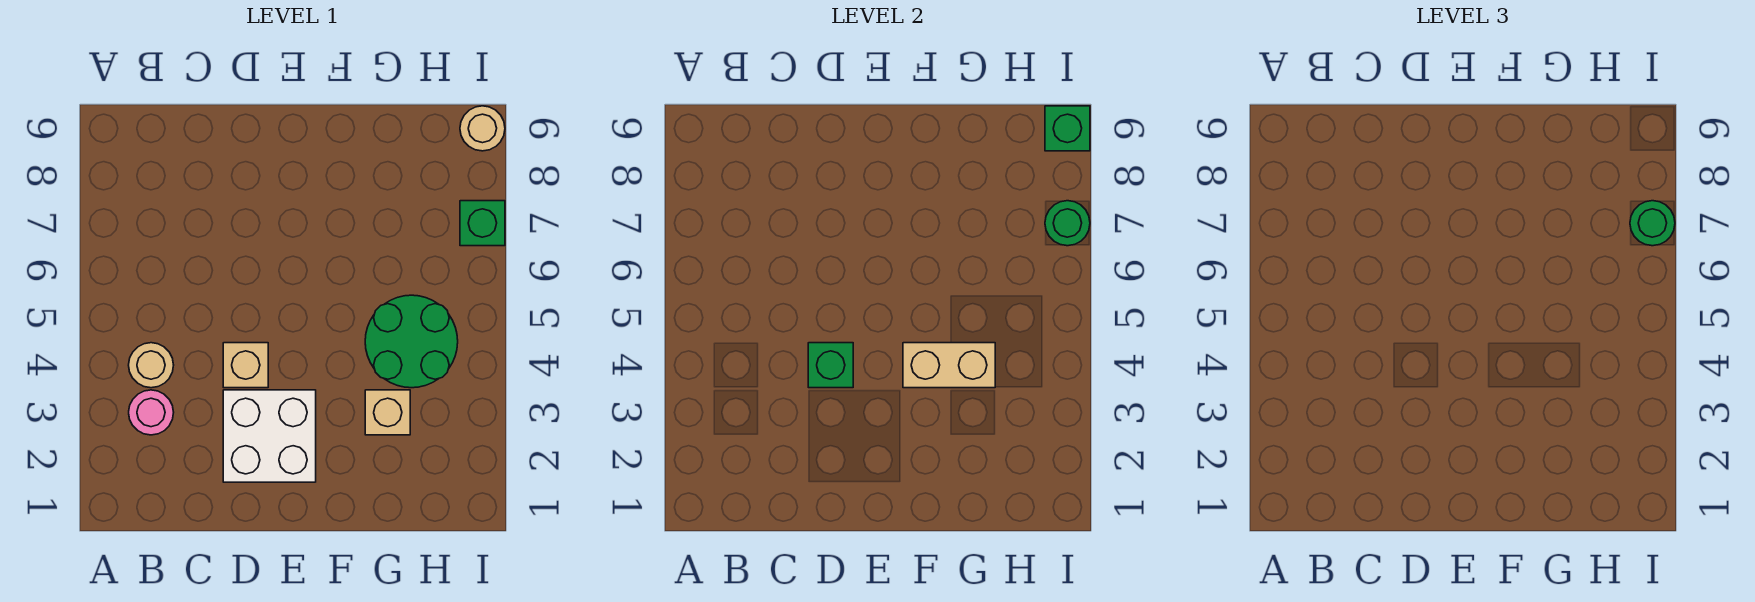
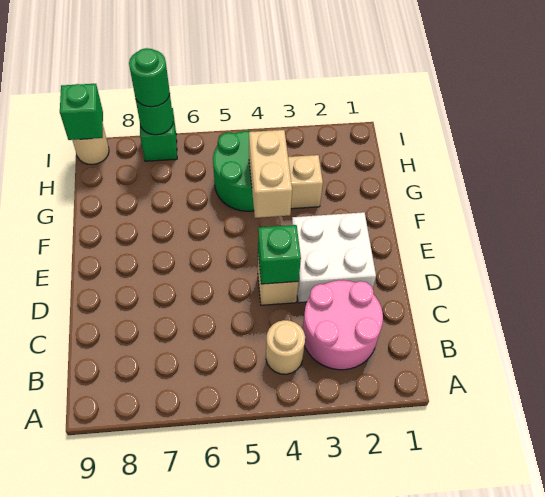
pink round brick B3 level 1 -> pink round brick B2:C3 level 1

